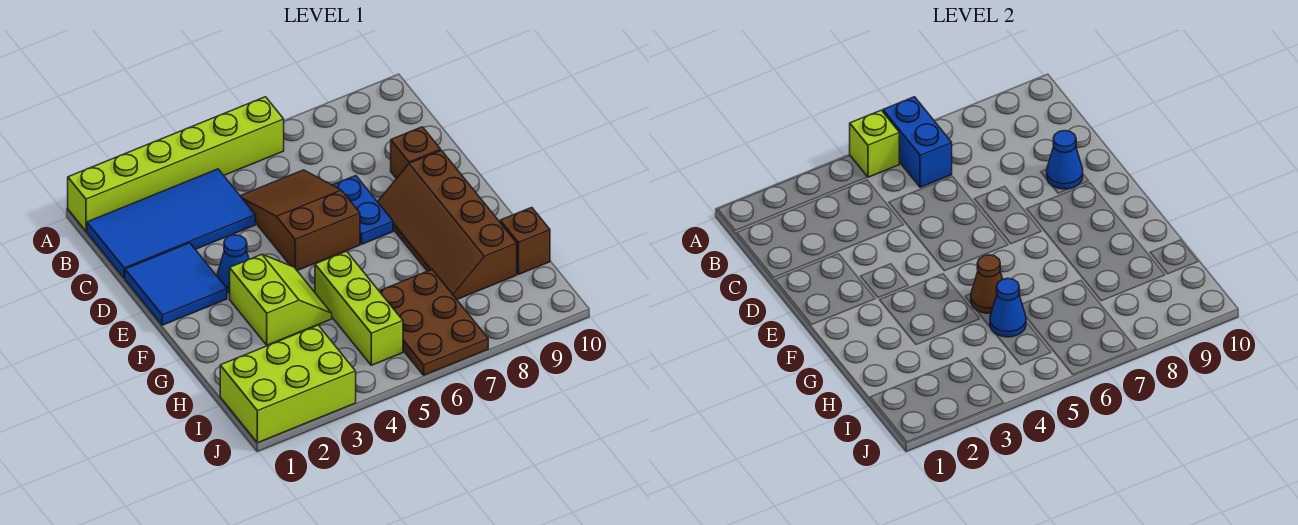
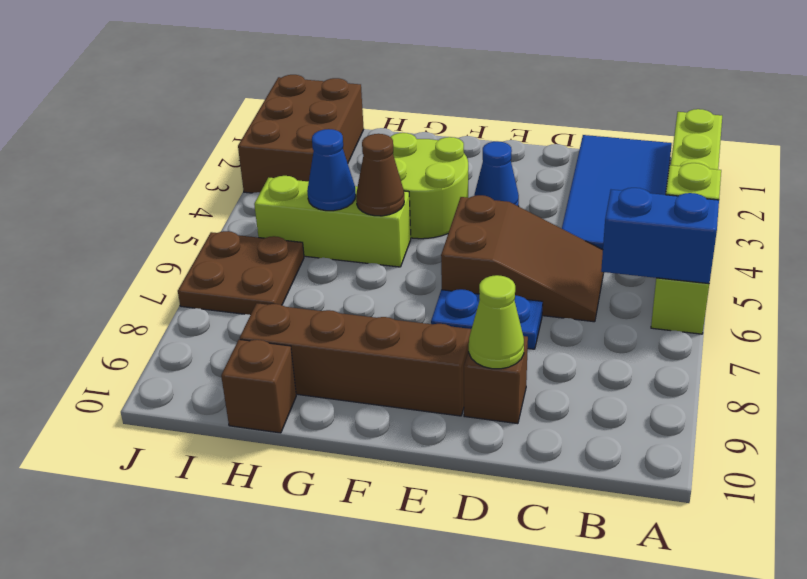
blue tile D1:E2 level 1 -> none
blue cone D9 level 2 -> lime cone D9 level 2
lime slope F3:G4 level 1 top 3 -> lime round brick F3:G4 level 1
brown plate H6:J7 level 1 -> brown plate I6:J7 level 1
lime brick I1:J3 level 1 -> brown brick I1:J3 level 1

